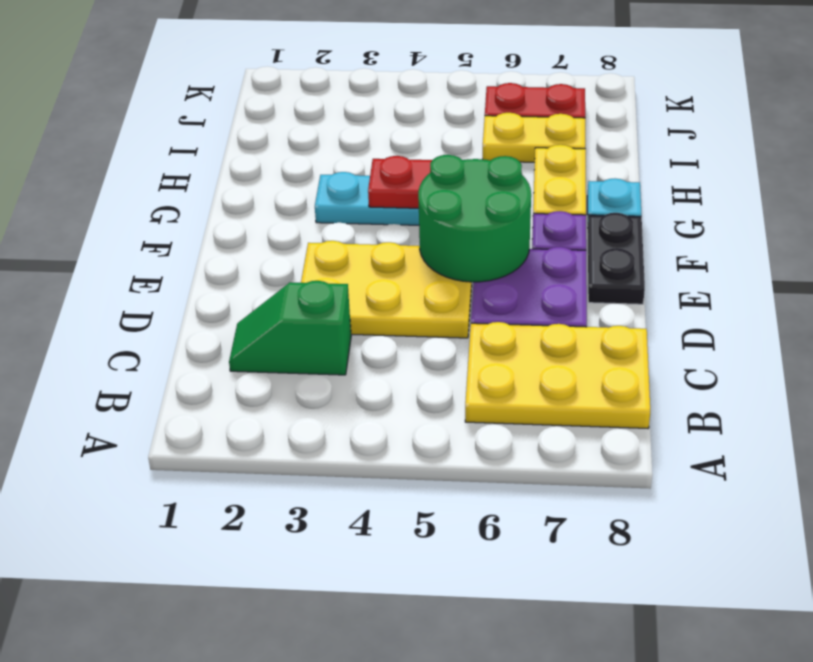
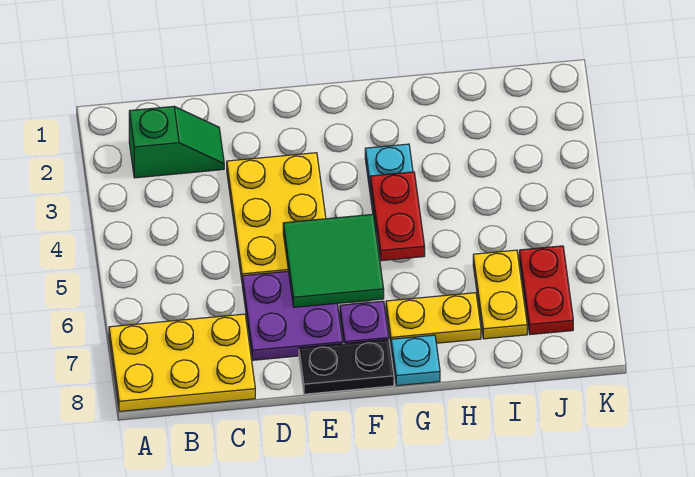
yellow plate B6:C8 level 1 -> yellow plate A7:C8 level 1
green slope C2:C3 level 1 top 3 -> green slope B2:C2 level 1 top B
green round brick E5:F6 level 2 -> green tile E5:F6 level 2

